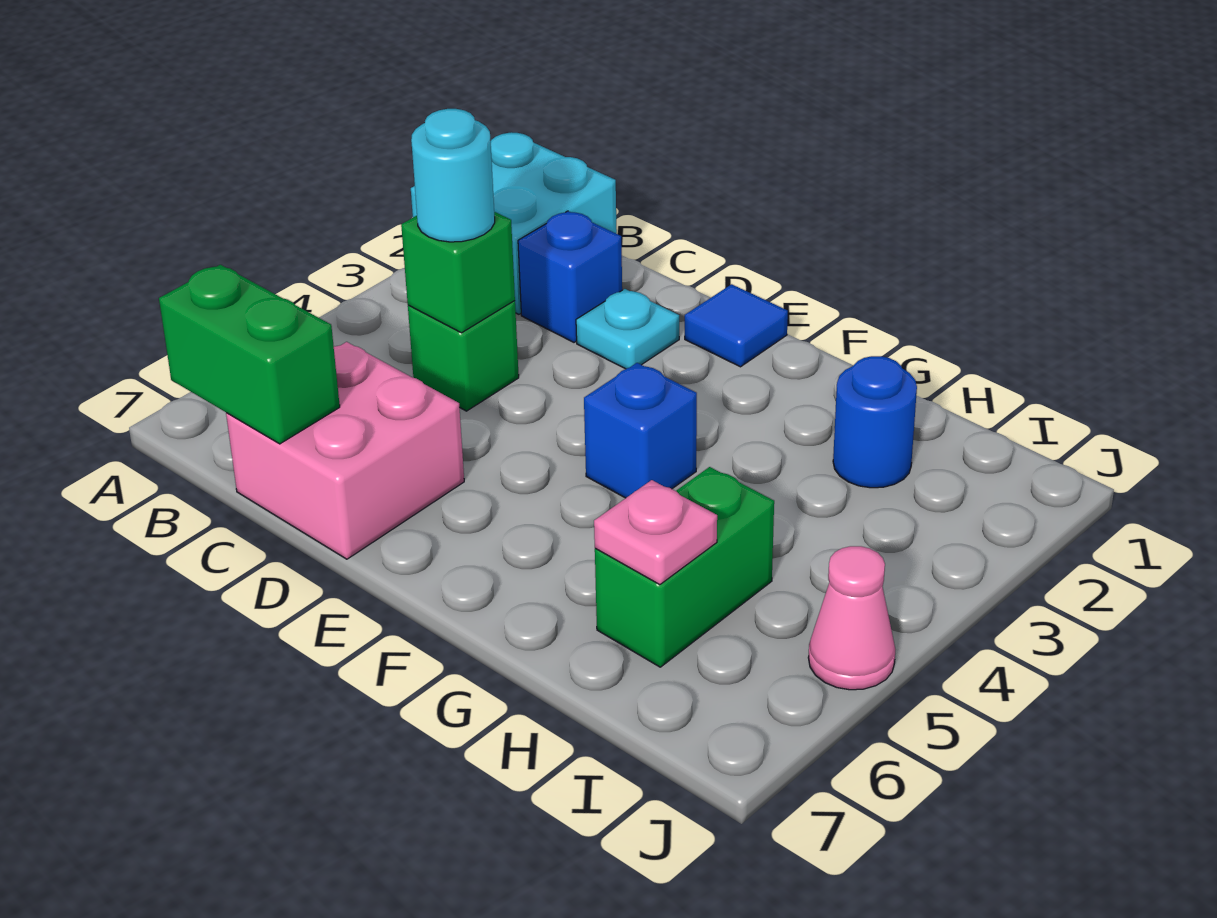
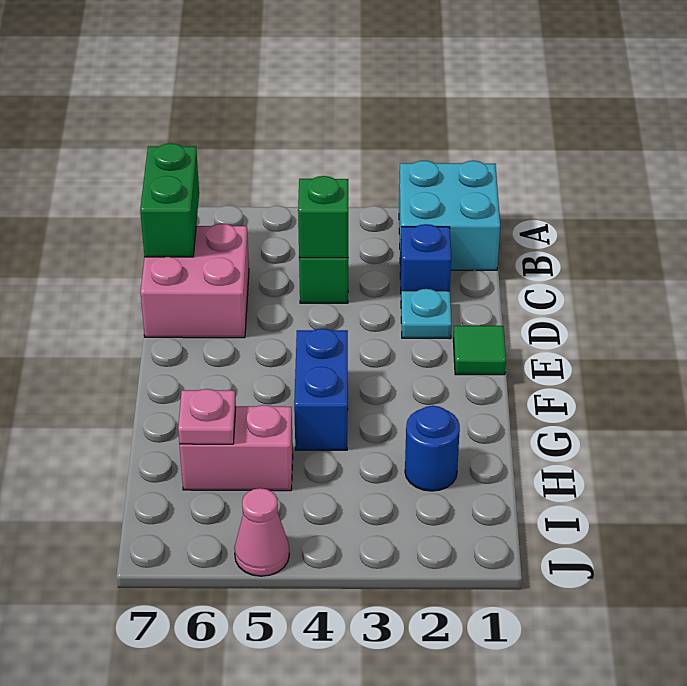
cyan round brick C4 level 3 -> none
blue tile E1 level 1 -> green tile E1 level 1
blue brick F4 level 1 -> blue brick F4:G4 level 1
green brick H5:H6 level 1 -> pink brick H5:H6 level 1

